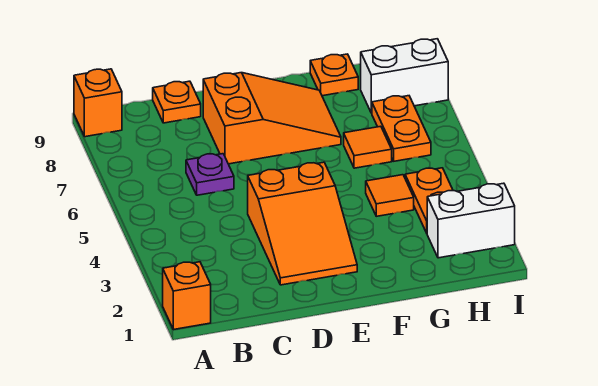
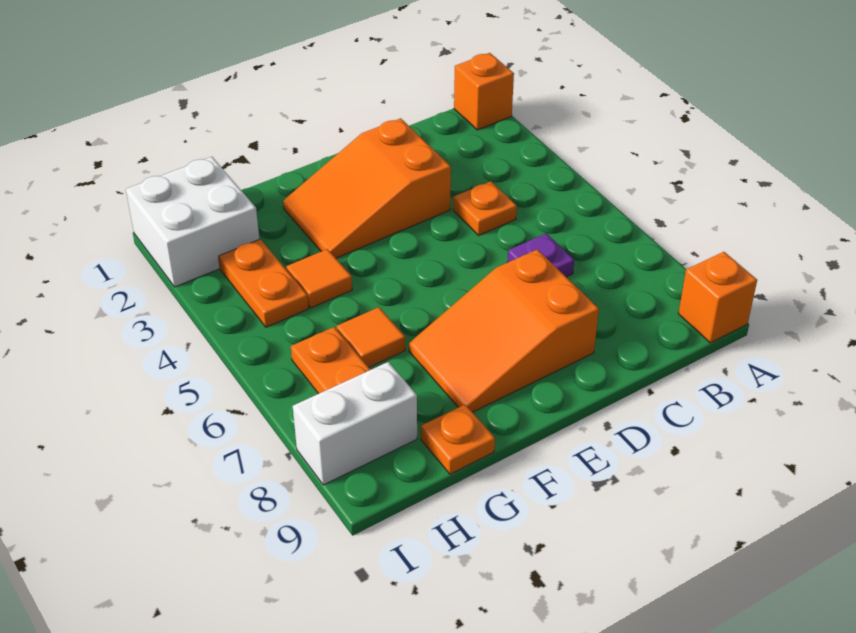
orange plate C9 level 1 -> orange plate C4 level 1
orange slope D2:E4 level 1 top 4 -> orange slope D2:F3 level 1 top D
white brick H2:I2 level 1 -> white brick H1:I2 level 1

